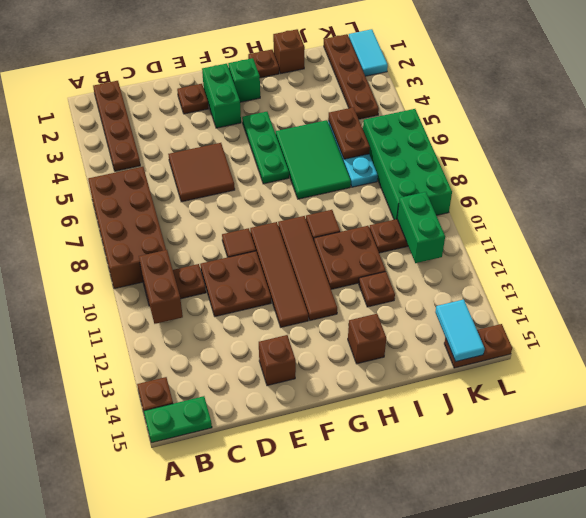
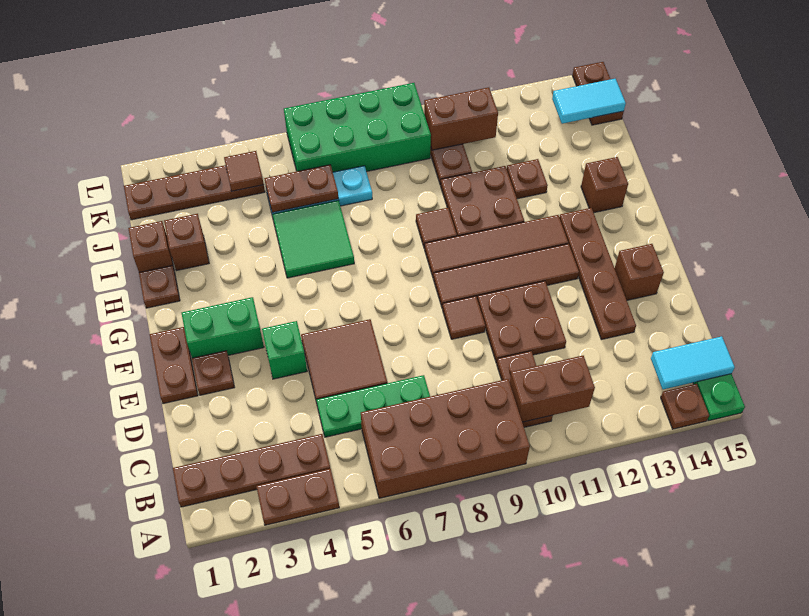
none -> brown plate A3:A4 level 1
none -> brown plate D13:G13 level 1
none -> brown plate E1:F1 level 1
green brick G2 level 1 -> green brick E4 level 1
green plate G4:G6 level 1 -> green plate C5:C7 level 1
green tile H5:I7 level 1 -> green tile H5:I6 level 1
none -> brown brick I2 level 1
none -> brown tile K4 level 2
green brick K10:K11 level 2 -> brown brick K10:K11 level 2
cyan tile L1:L2 level 1 -> cyan tile B14:B15 level 2

